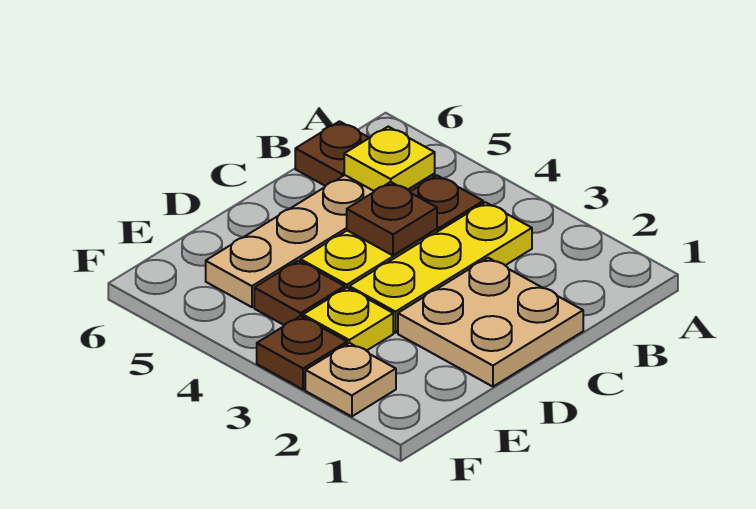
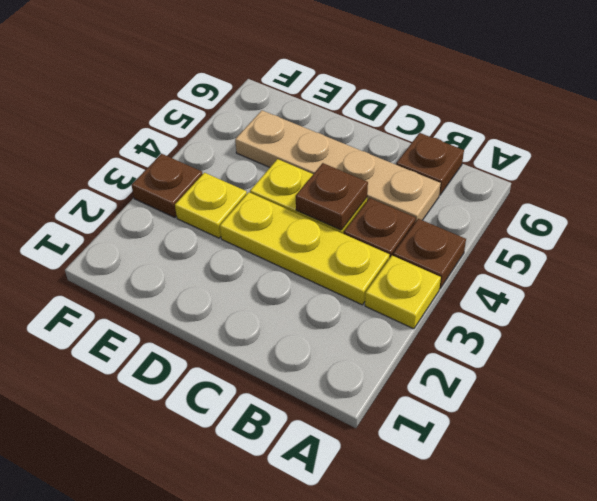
yellow plate B5 level 2 -> yellow plate A3 level 1
tan plate C1:D2 level 1 -> none
brown plate E4 level 1 -> brown plate A4 level 1
tan plate F2 level 1 -> none

